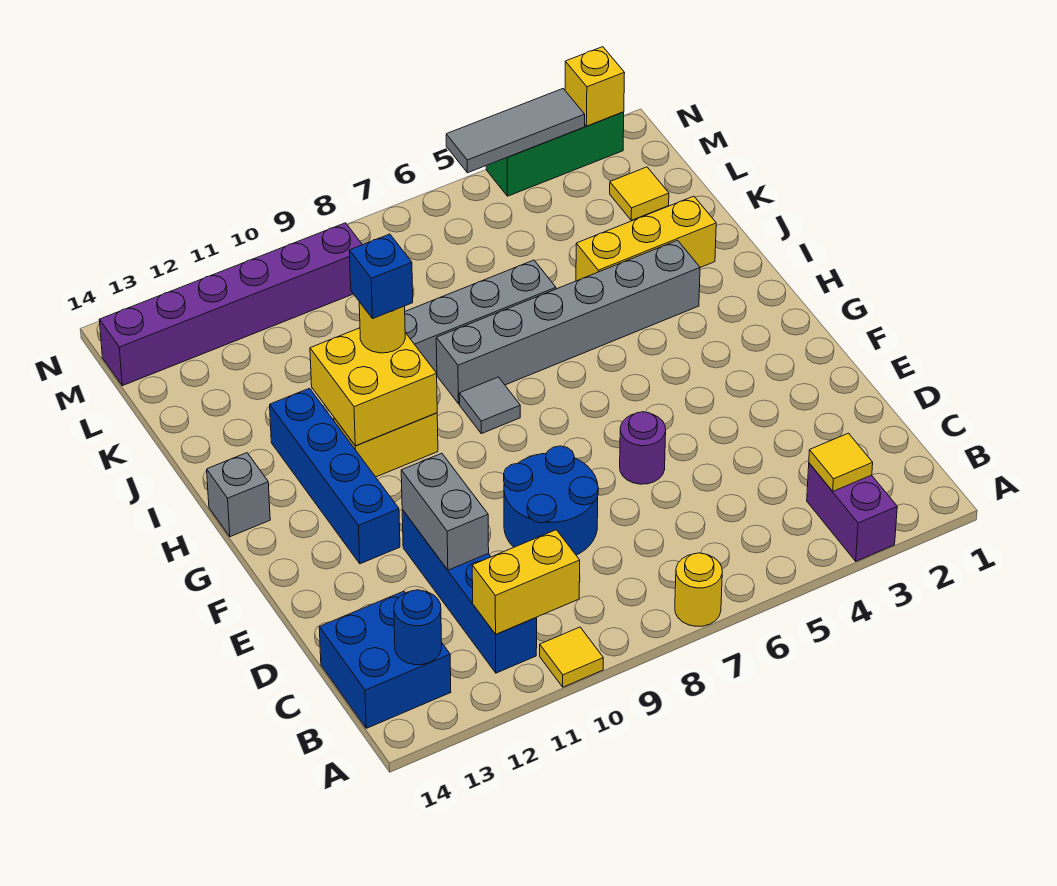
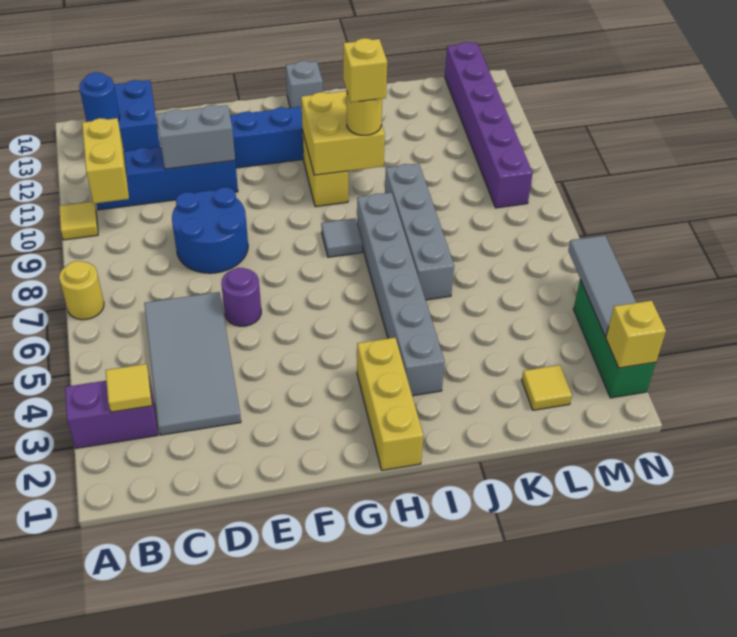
none -> grey tile C3:D6 level 1
blue brick I10 level 4 -> yellow brick I10 level 4
yellow brick J2:J4 level 1 -> yellow brick H1:H3 level 1

